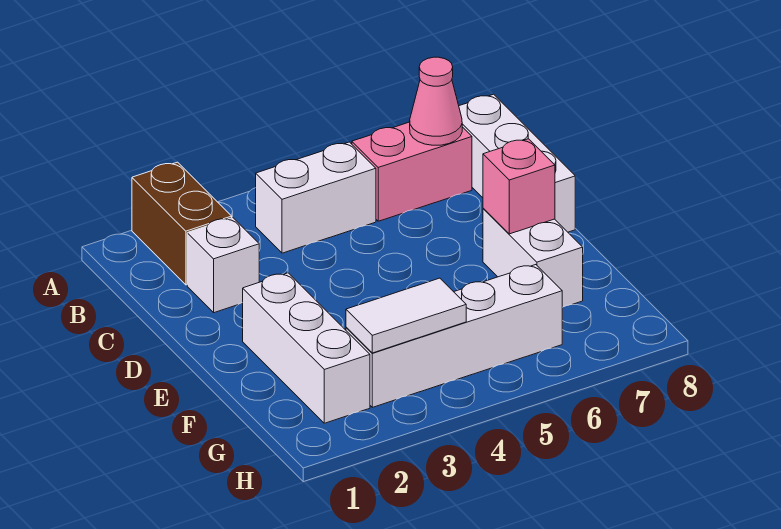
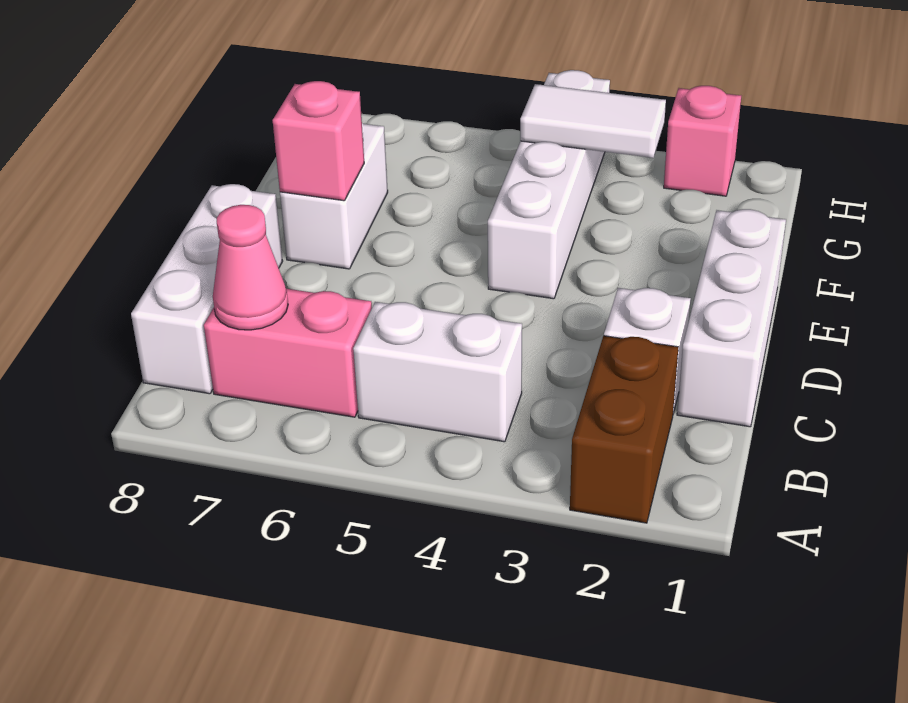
white brick E2:G2 level 1 -> white brick C1:E1 level 1
white brick G3:G6 level 1 -> white brick E4:H4 level 1
none -> pink brick H2 level 1

